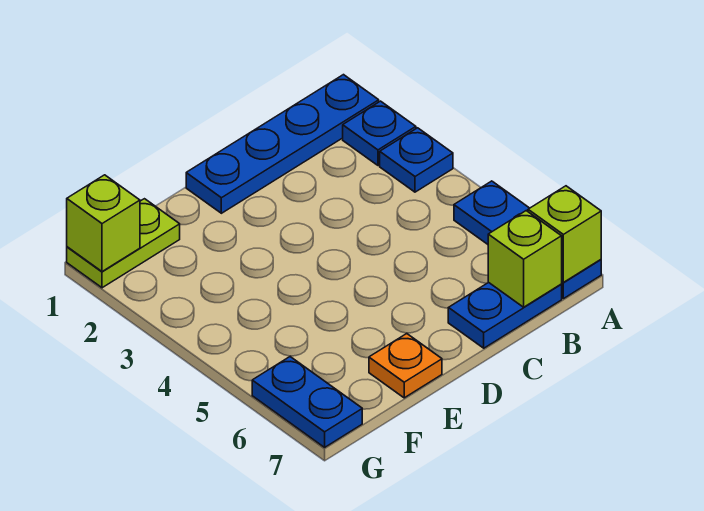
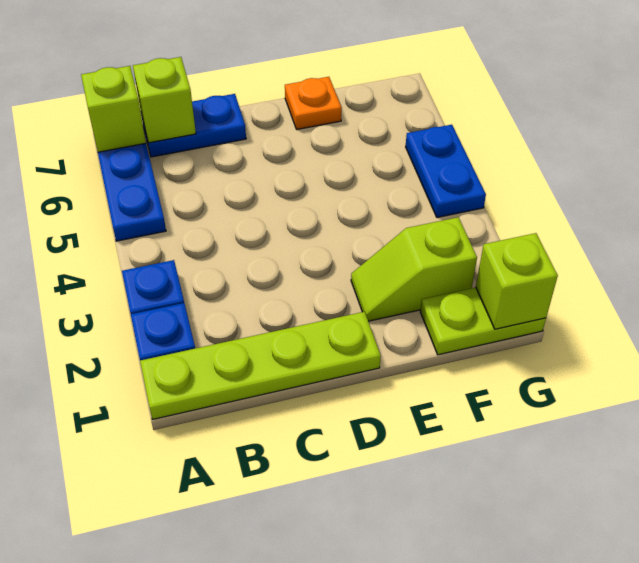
blue plate A1:D1 level 1 -> lime plate A1:D1 level 1
none -> lime slope E2:F2 level 1 top F
blue plate G6:G7 level 1 -> blue plate G4:G5 level 1

